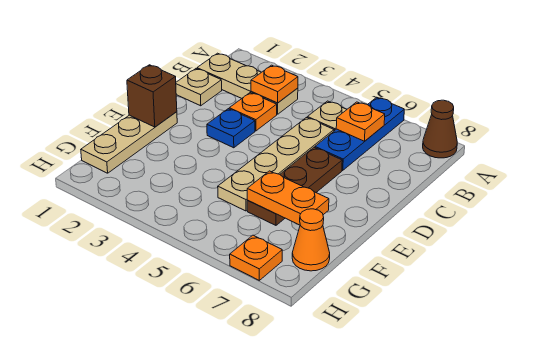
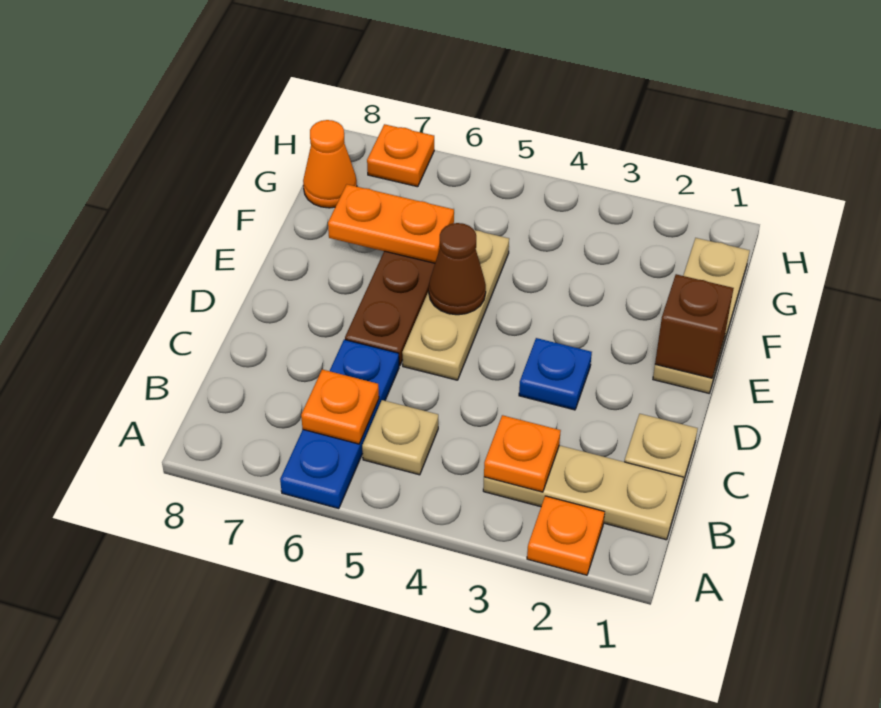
brown cone A8 level 1 -> brown cone E5 level 2
orange plate C3 level 1 -> orange plate A2 level 1
tan plate C5:F5 level 1 -> tan plate D5:F5 level 1

